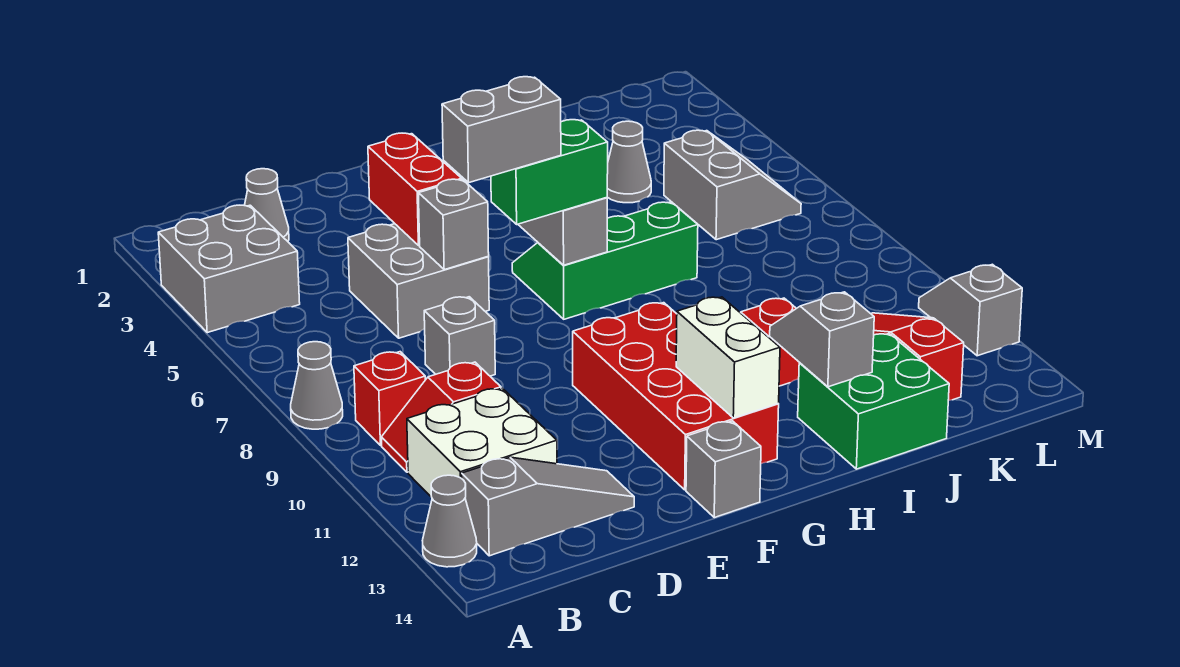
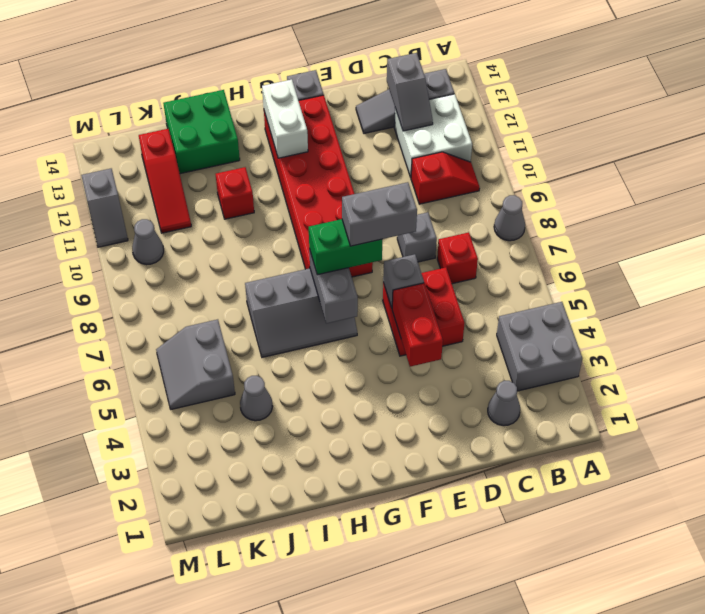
grey cone A13 level 1 -> grey cone L10 level 1
red brick B9 level 1 -> red brick C7 level 1
grey brick D5:E6 level 1 -> red brick D5:E6 level 1
red brick F10:G13 level 1 -> red brick F8:G13 level 1
green slope G6:I7 level 1 top 7 -> grey slope G6:I7 level 1 top 7
grey slope I12:I13 level 2 top 13 -> grey slope C12:C13 level 2 top 13

